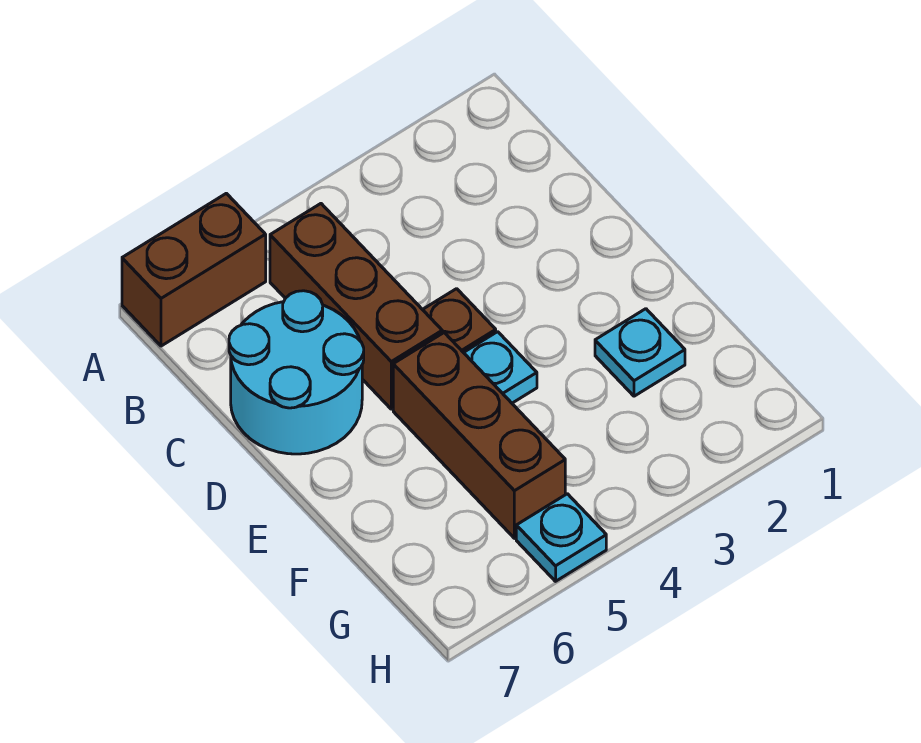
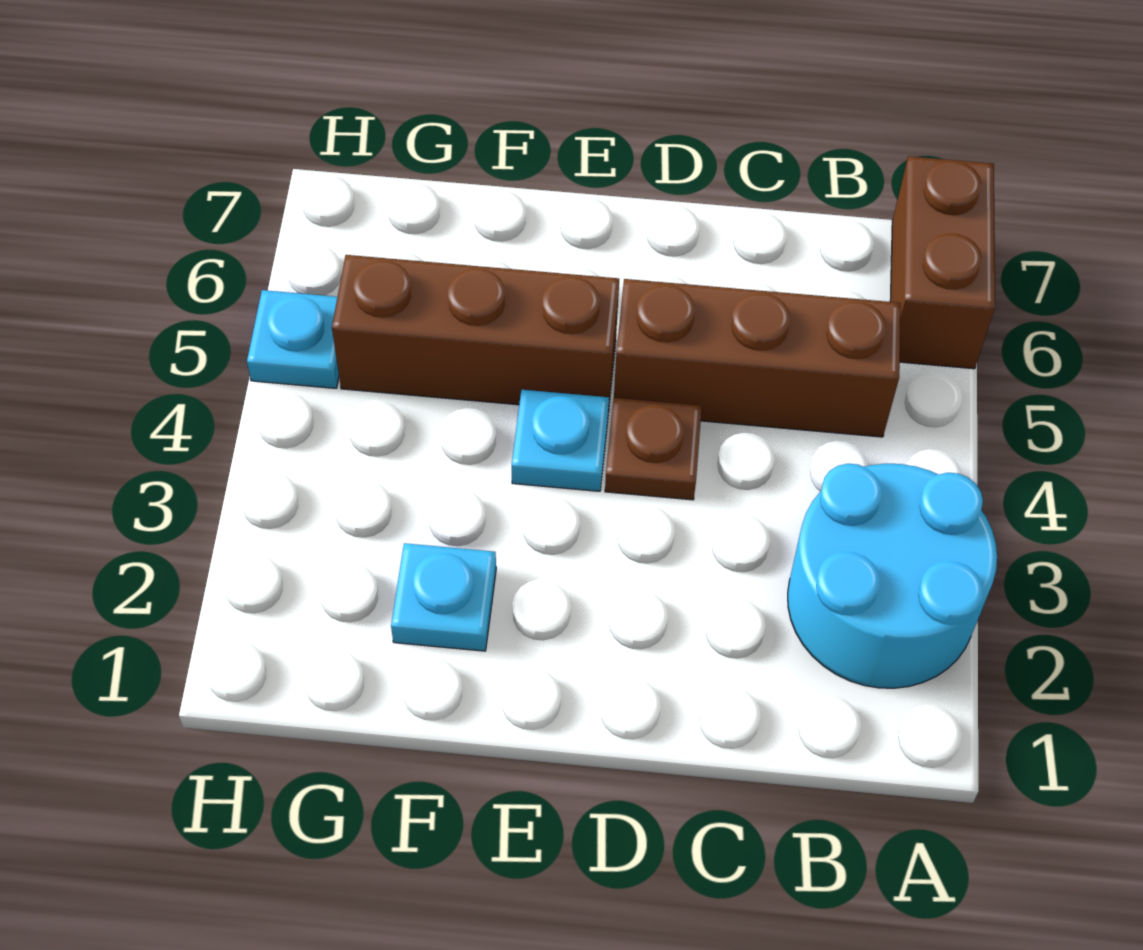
cyan round brick C6:D7 level 1 -> cyan round brick A2:B3 level 1

